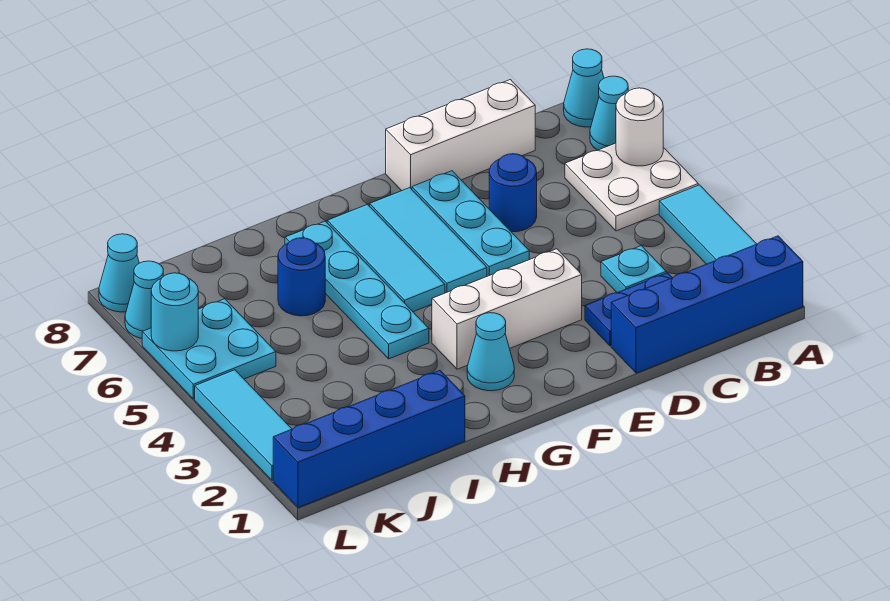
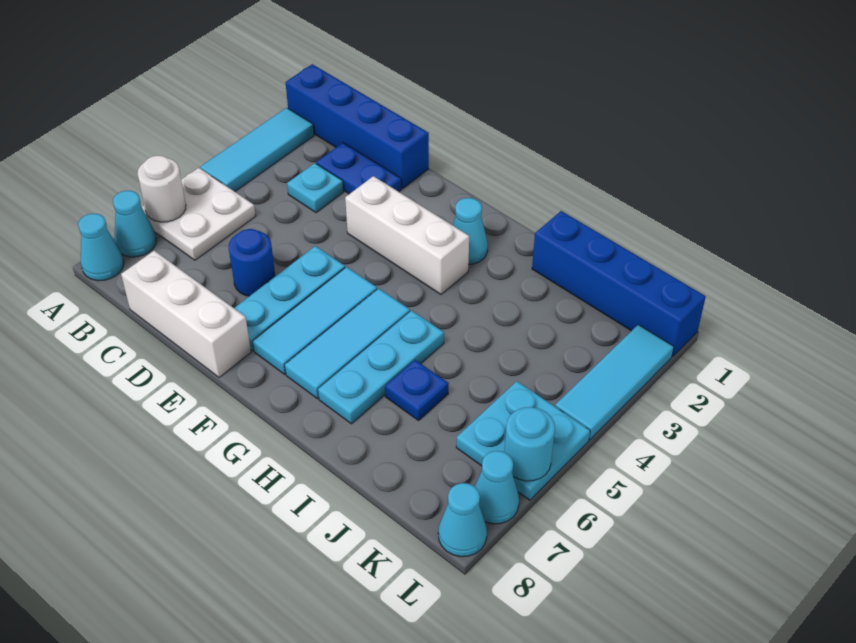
cyan plate H4:H7 level 1 -> cyan plate H5:H7 level 1
blue round brick I6 level 1 -> blue plate I6 level 1

